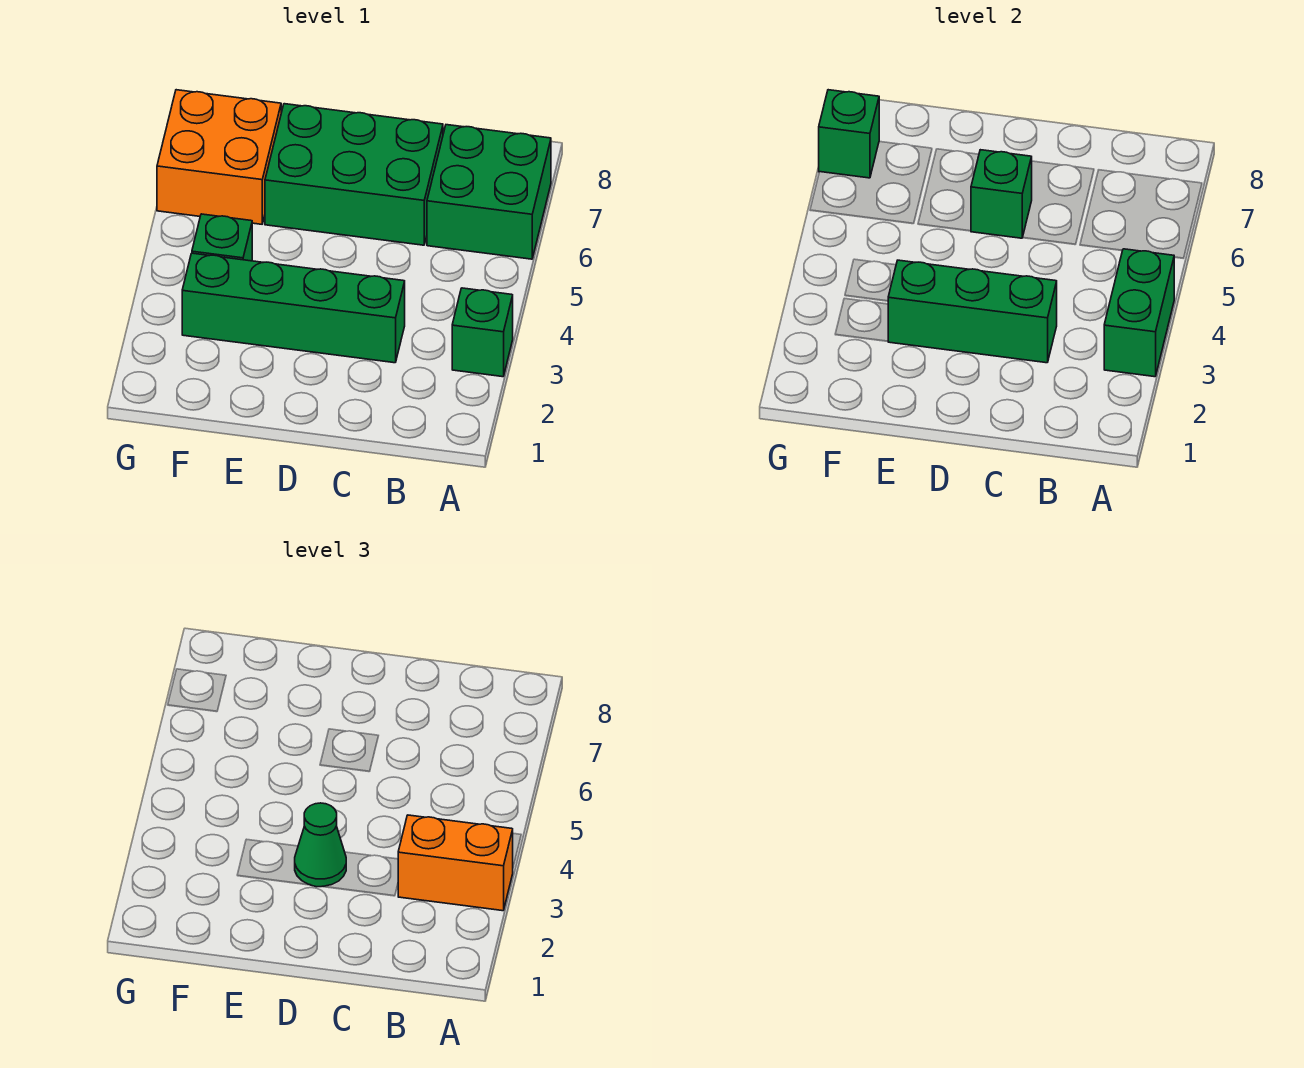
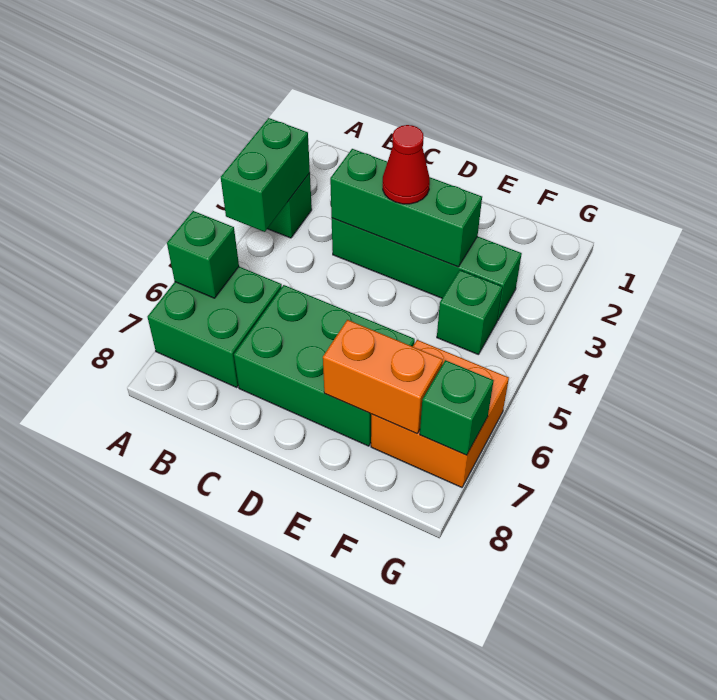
orange brick A3:B3 level 3 -> orange brick E7:F7 level 2
green cone D3 level 3 -> red cone D3 level 3
green brick D6 level 2 -> green brick A6 level 2

